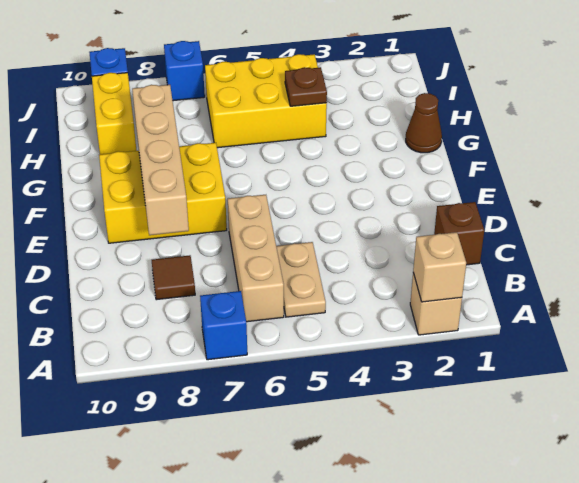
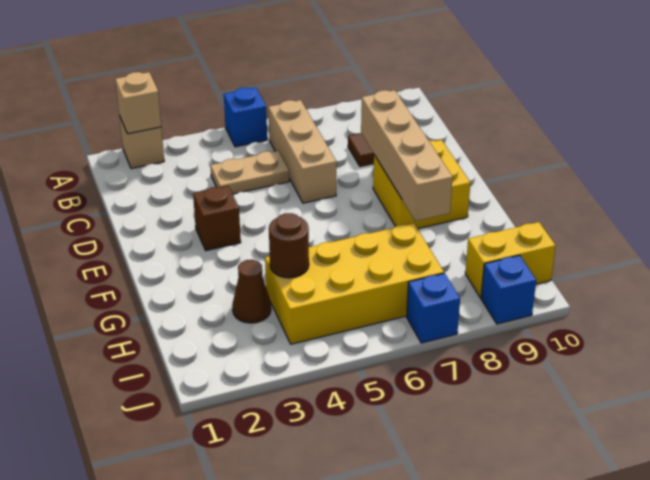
blue brick A7 level 1 -> blue brick A5 level 1
tan plate B5:C5 level 1 -> tan plate C4:C5 level 1
brown brick C1 level 1 -> brown brick E3 level 1
yellow brick E7:F9 level 1 -> yellow brick E8:F9 level 1
brown cone G1 level 1 -> brown cone H3 level 1
yellow brick H4:I6 level 1 -> yellow brick H4:I7 level 1
brown plate H4 level 2 -> brown round brick H4 level 2
yellow brick H9:I9 level 1 -> yellow brick I9:I10 level 1

